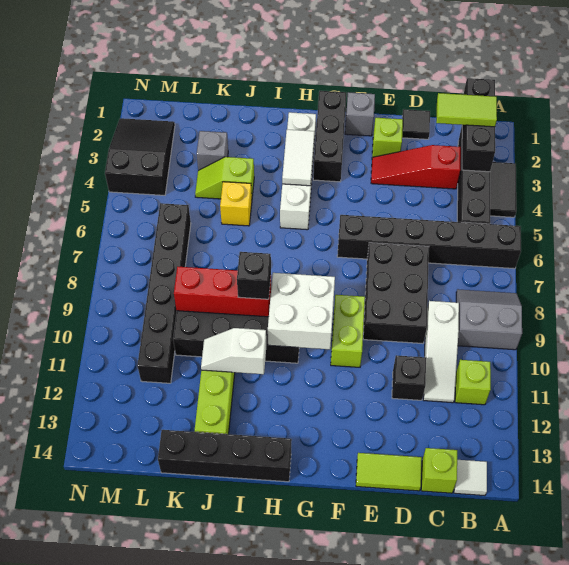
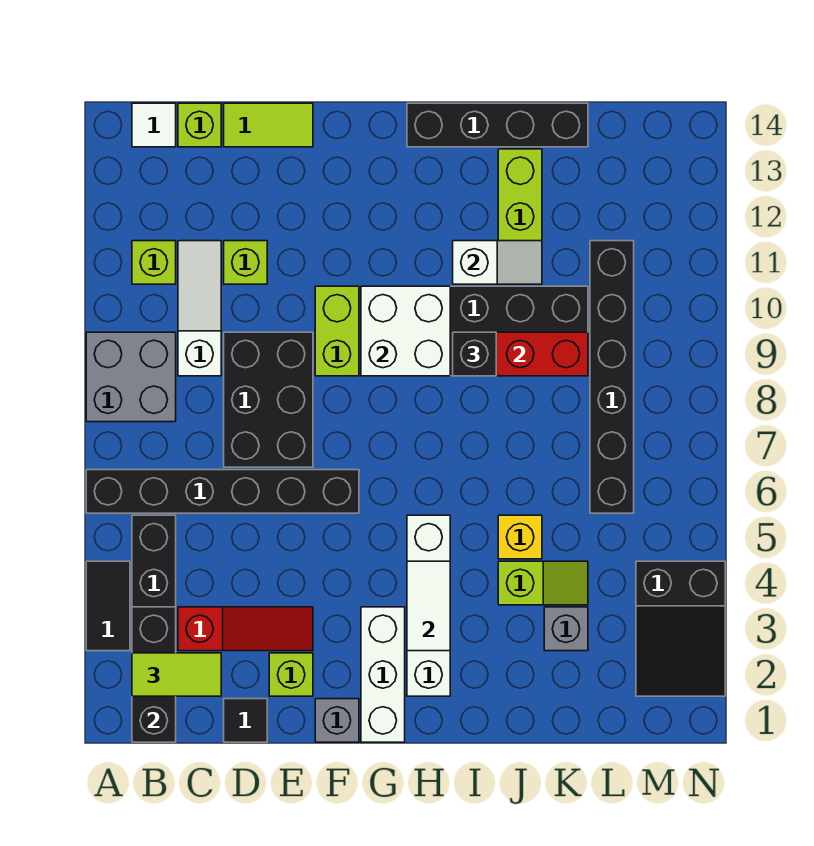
grey slope A8:B9 level 1 top 9 -> grey brick A8:B9 level 1
black brick D11 level 1 -> lime brick D11 level 1
black brick G1:G3 level 1 -> white brick G1:G3 level 1

